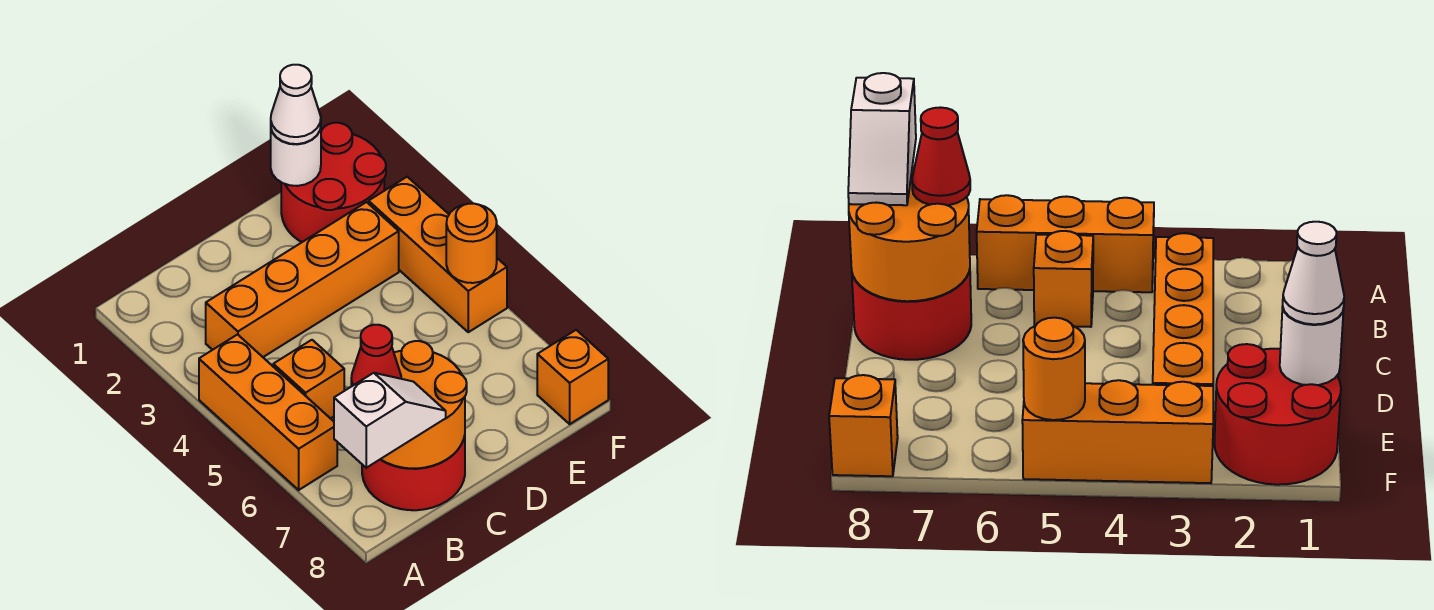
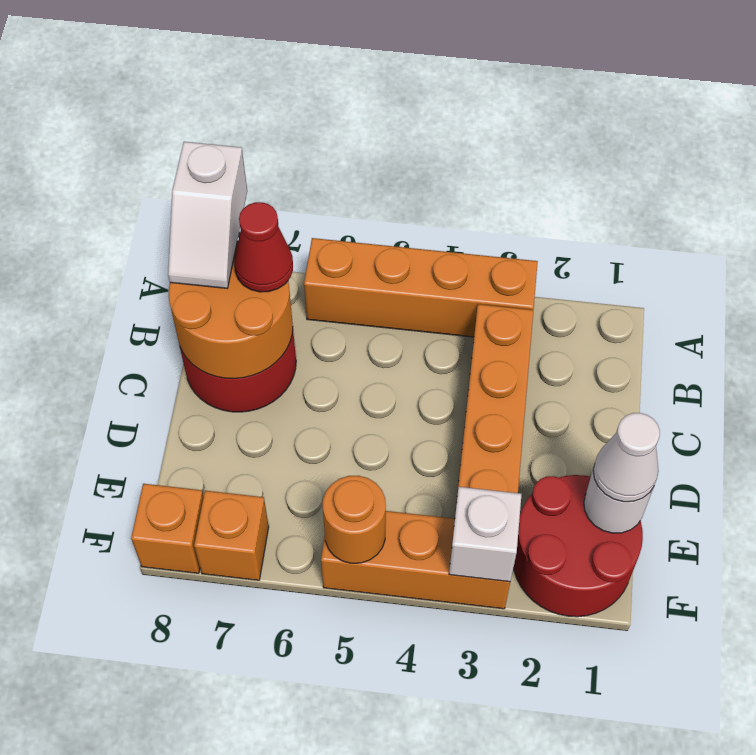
orange brick A4:A6 level 1 -> orange brick A3:A6 level 1
orange brick B5 level 1 -> orange brick F7 level 1
none -> white brick F3 level 2

